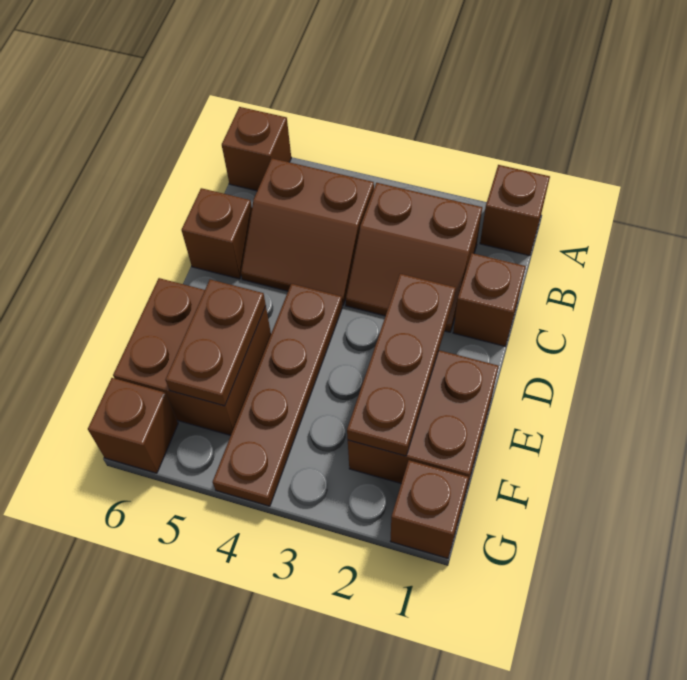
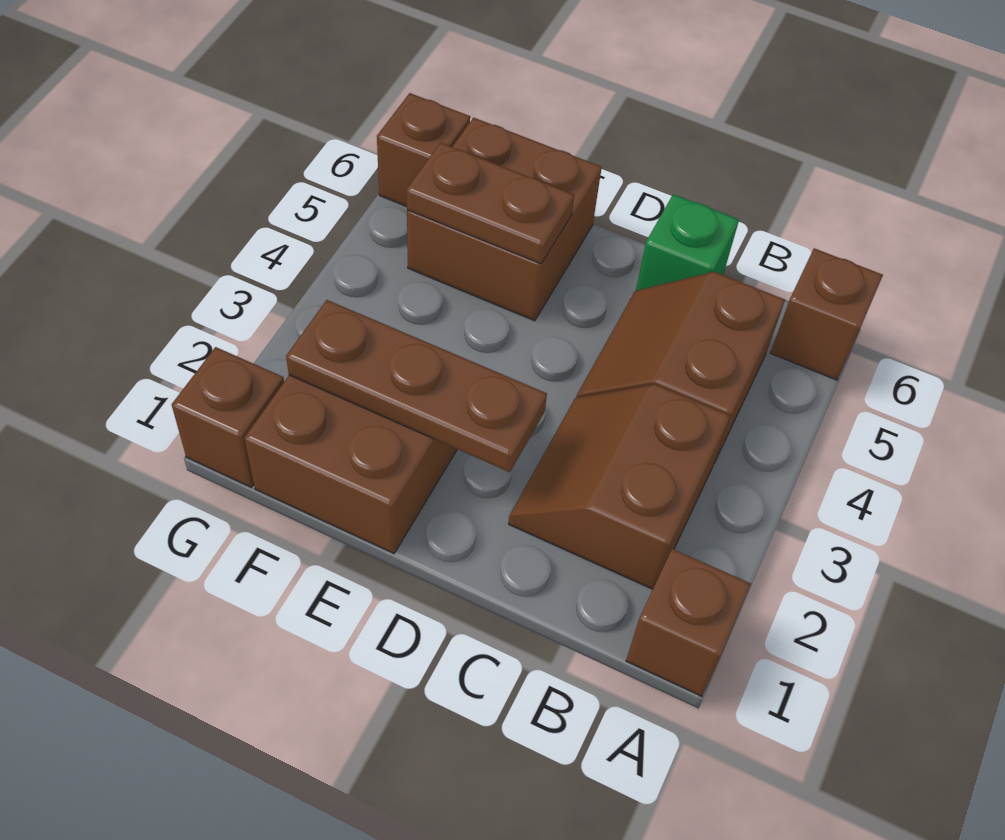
brown brick C1 level 1 -> none
brown brick C6 level 1 -> green brick C6 level 1
brown plate D4:G4 level 1 -> none

